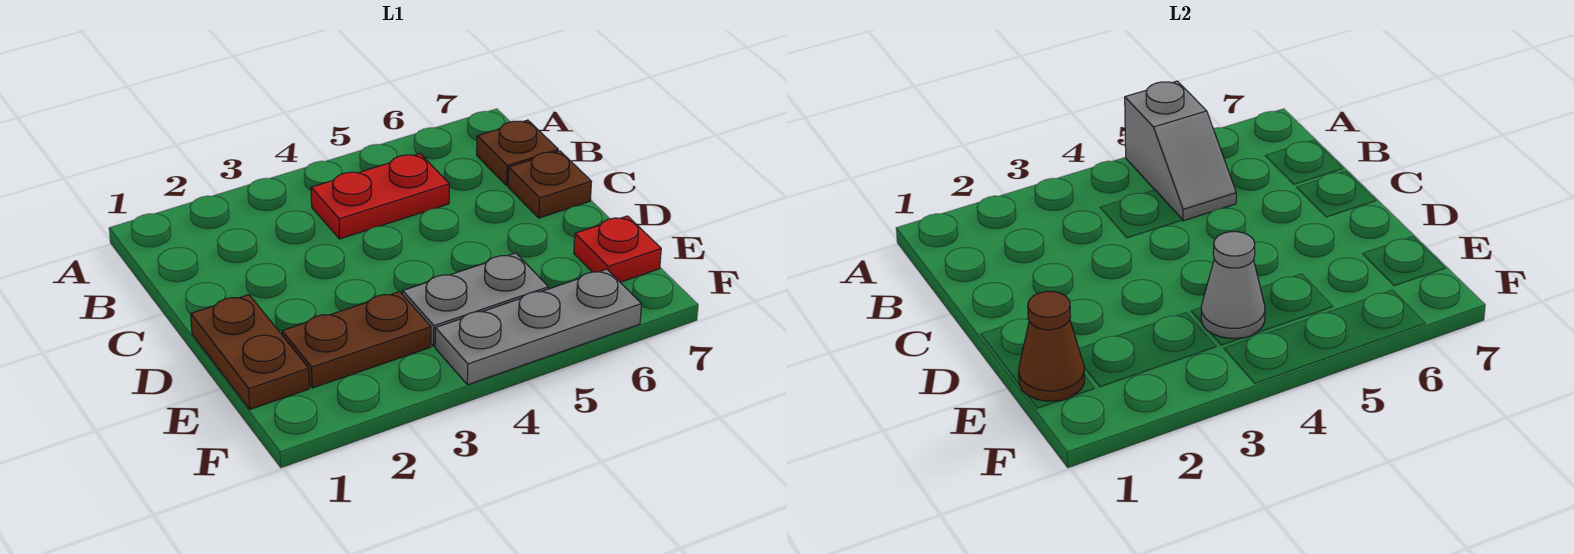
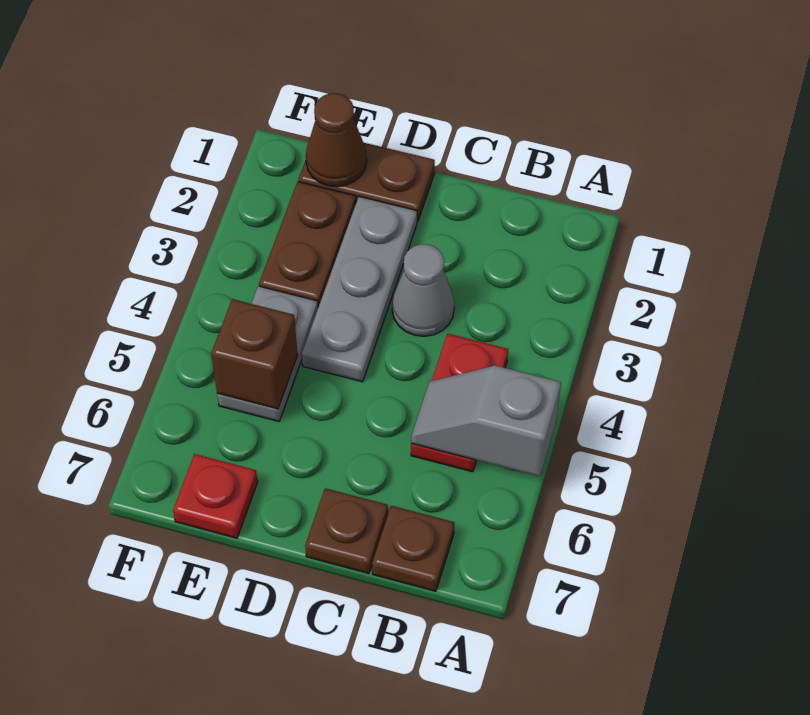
grey cone E4 level 2 -> grey cone C3 level 1
none -> brown brick E5 level 2
grey plate F4:F6 level 1 -> grey plate D2:D4 level 1

